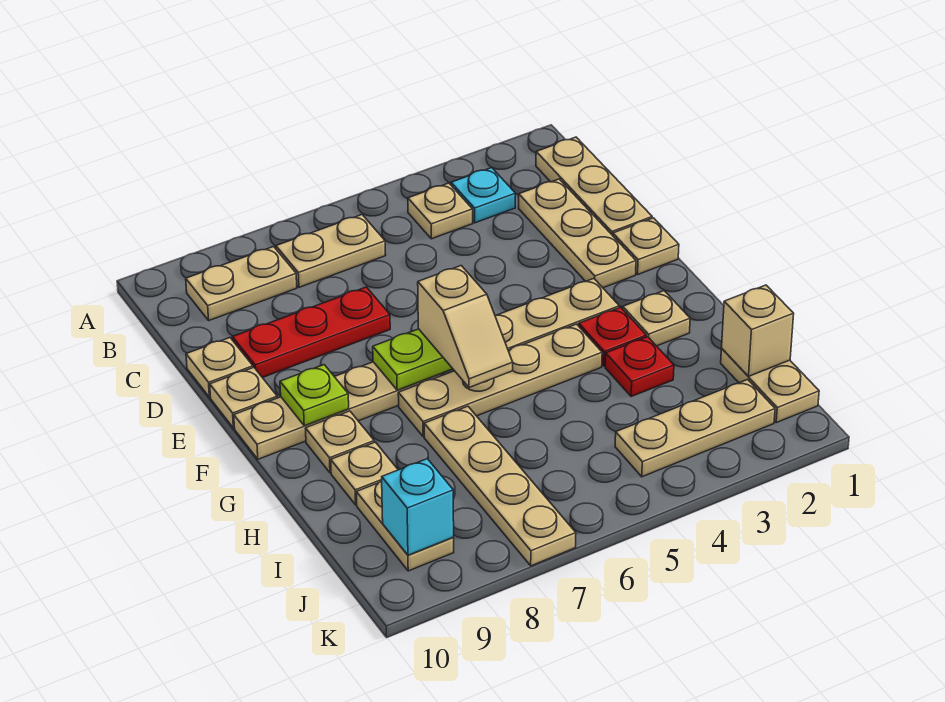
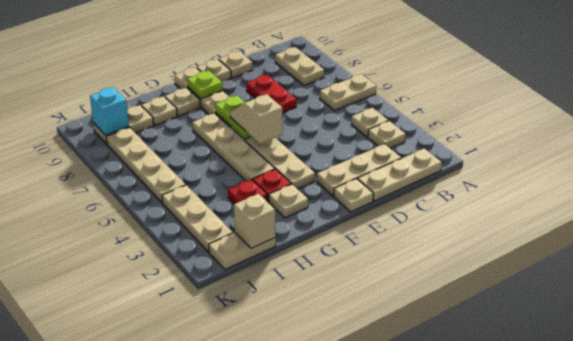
cyan plate B3 level 1 -> tan plate B3 level 1
tan plate B6:B7 level 1 -> tan plate A6:B6 level 1
red plate D7:D9 level 1 -> red plate D7:D8 level 1
tan slope F6:G6 level 3 top F -> tan slope F5:F6 level 3 top 5
tan plate H7:K7 level 1 -> tan plate J5:J8 level 1

